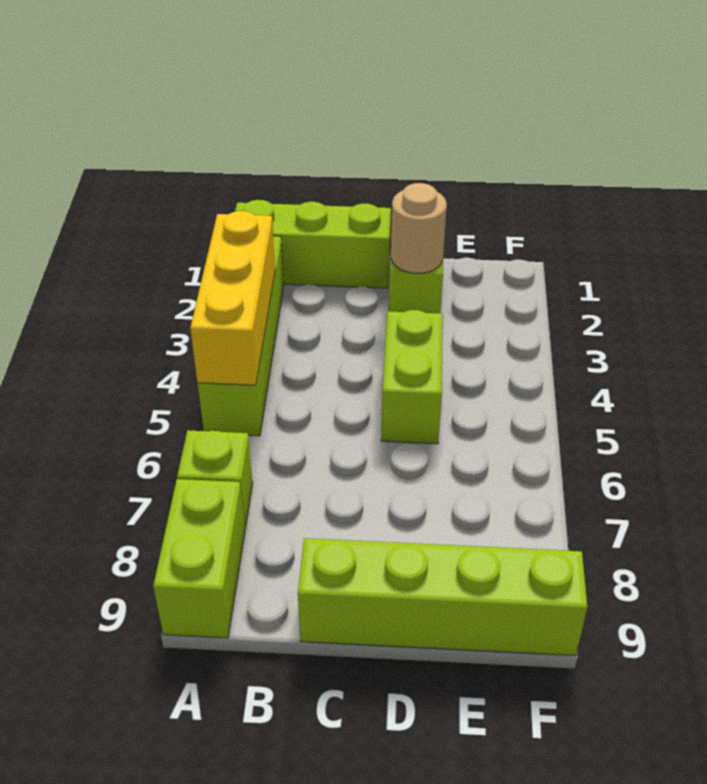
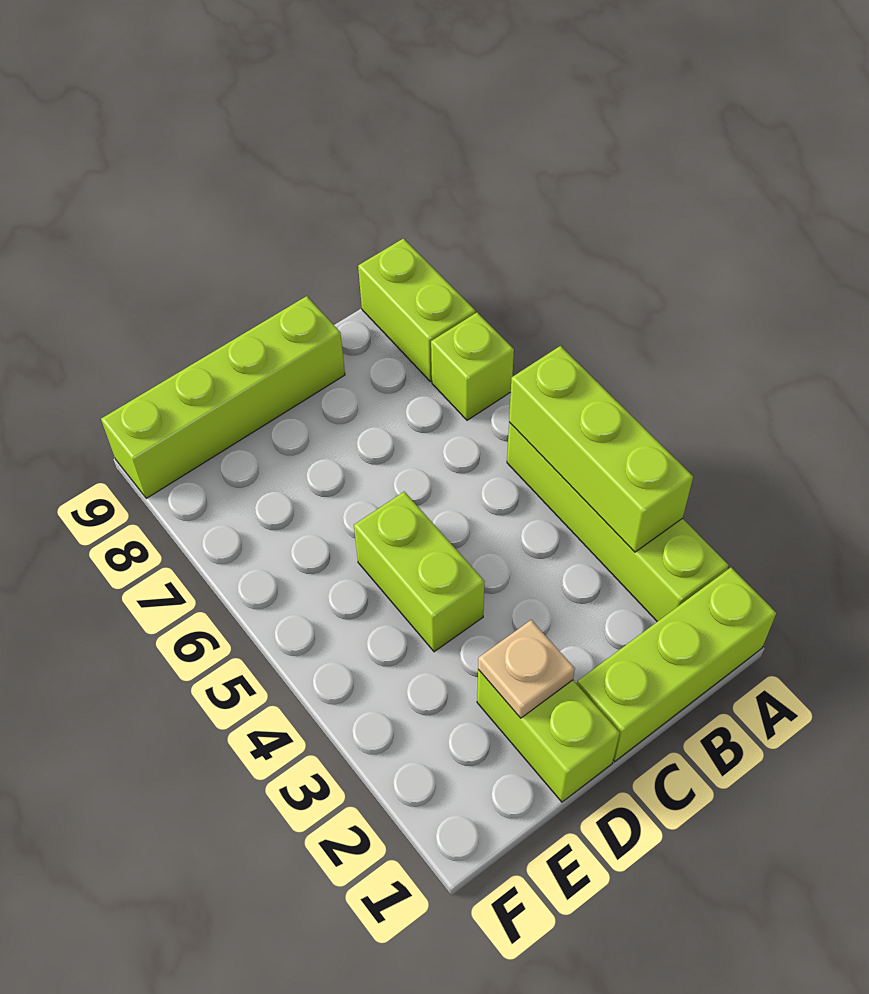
yellow brick A3:A5 level 2 -> lime brick A3:A5 level 2
tan round brick D2 level 2 -> tan plate D2 level 2

